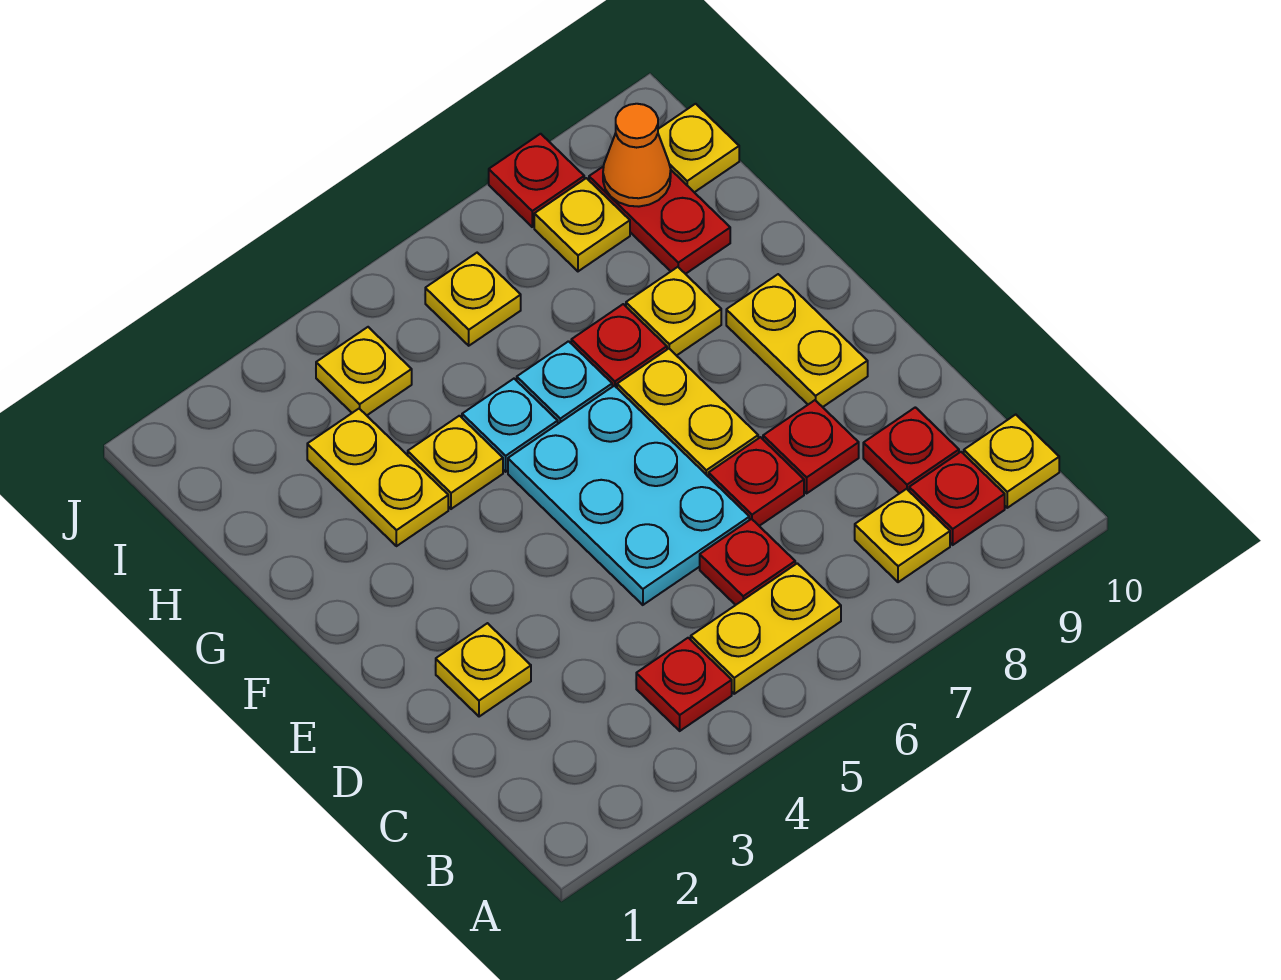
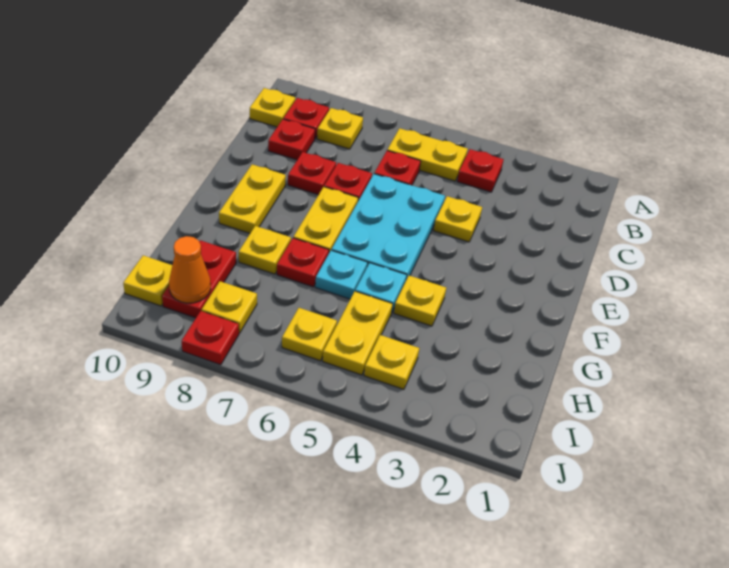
yellow plate D2 level 1 -> yellow plate D4 level 1
yellow plate G3:H3 level 1 -> yellow plate H5:I5 level 1

